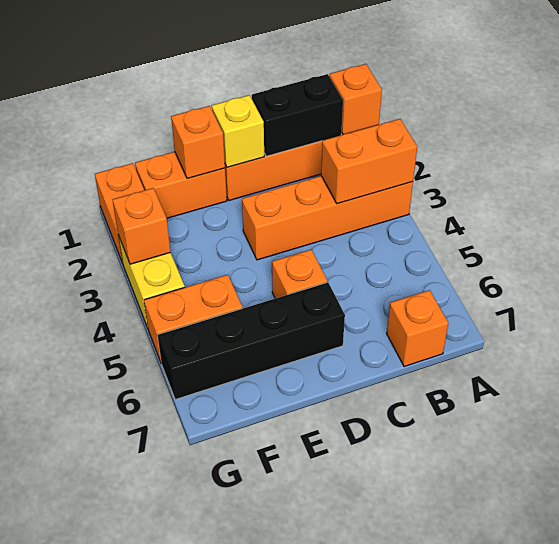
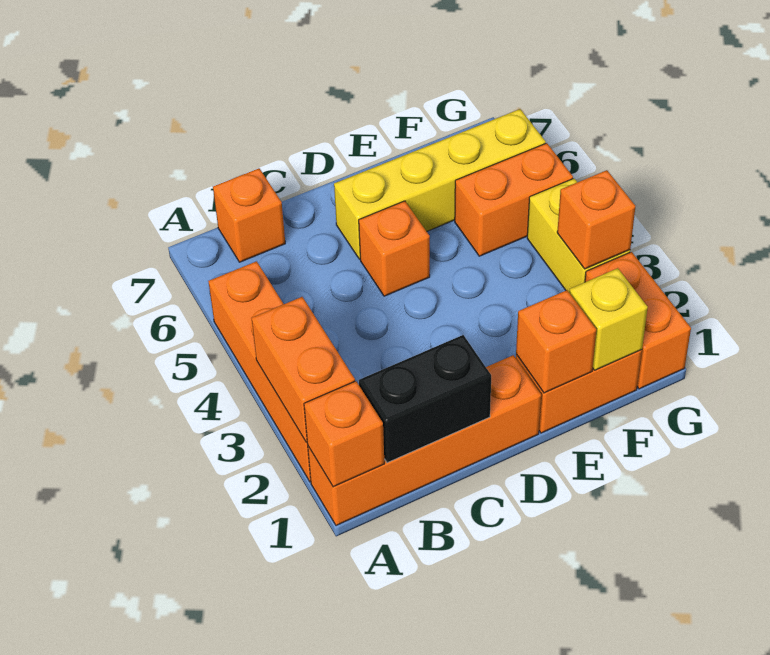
orange brick A3:D3 level 1 -> orange brick A2:A5 level 1
orange brick A3:B3 level 2 -> orange brick A2:A3 level 2
yellow brick D1 level 2 -> yellow brick F1 level 2
black brick D6:G6 level 1 -> yellow brick D6:G6 level 1

